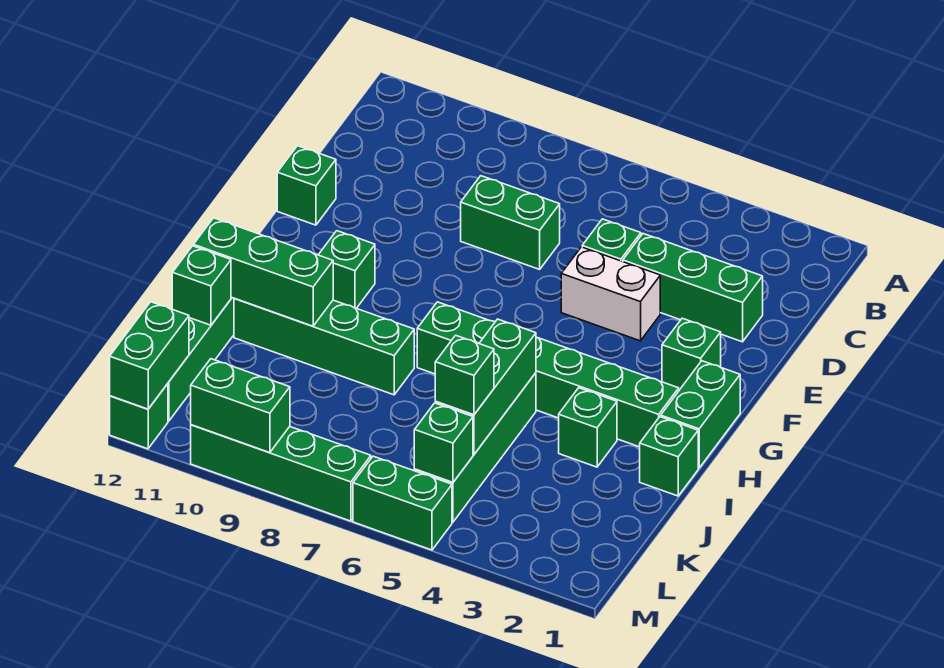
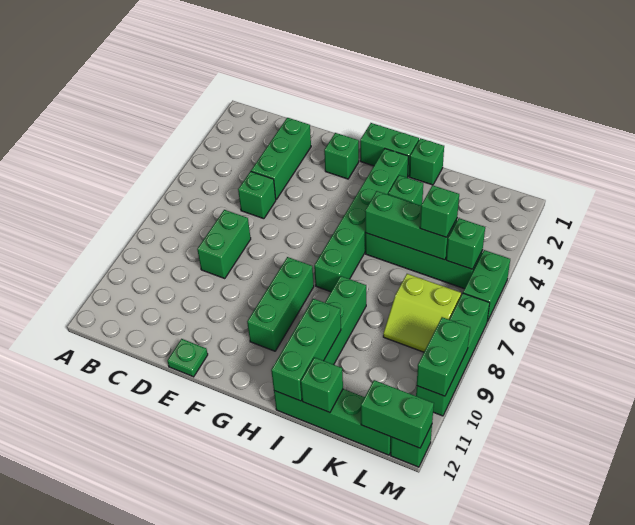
white brick E4:E5 level 1 -> none
green brick E12 level 1 -> green plate E12 level 1
green brick G10 level 1 -> green brick G8:G10 level 1
none -> lime slope K7:L8 level 1 top 7

